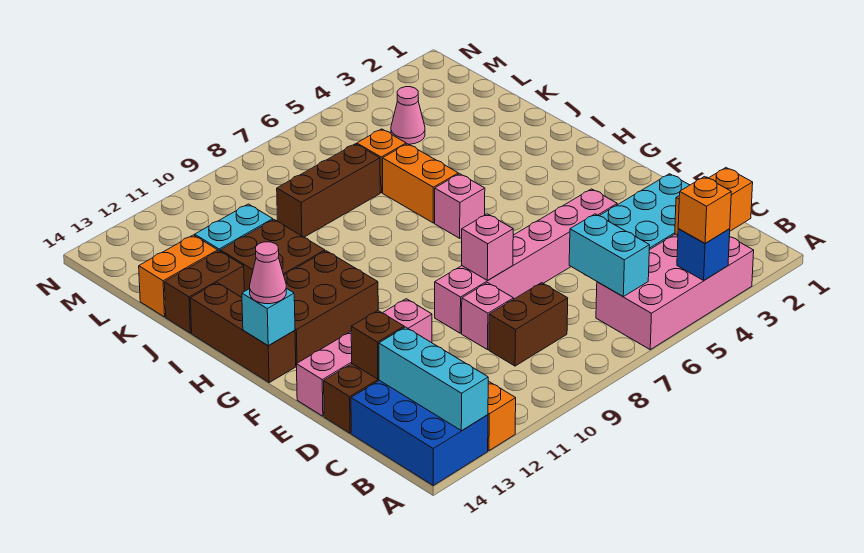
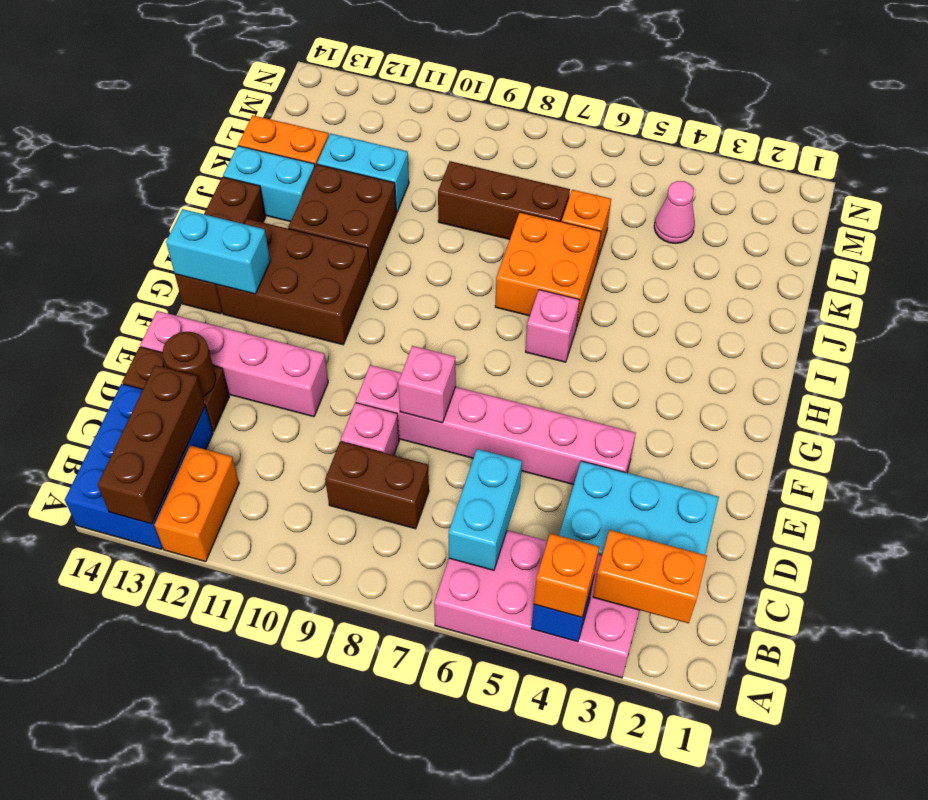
cyan brick A13:C13 level 2 -> brown brick A13:C13 level 2
brown brick D13 level 2 -> brown round brick D13 level 2
cyan brick G14 level 2 -> cyan brick G13:G14 level 2
pink cone G14 level 3 -> none
orange brick I6:J6 level 1 -> orange brick I6:J7 level 1
brown brick J13:J14 level 1 -> cyan brick J13:J14 level 1

